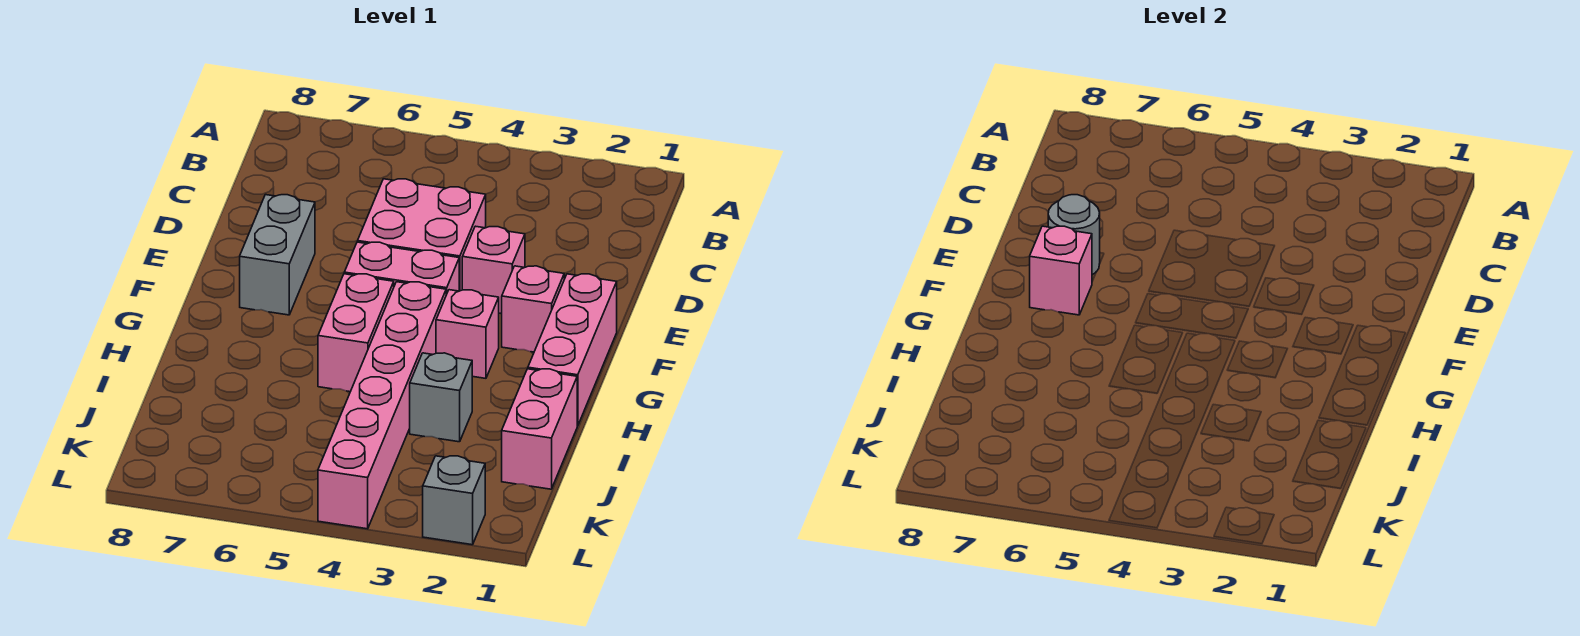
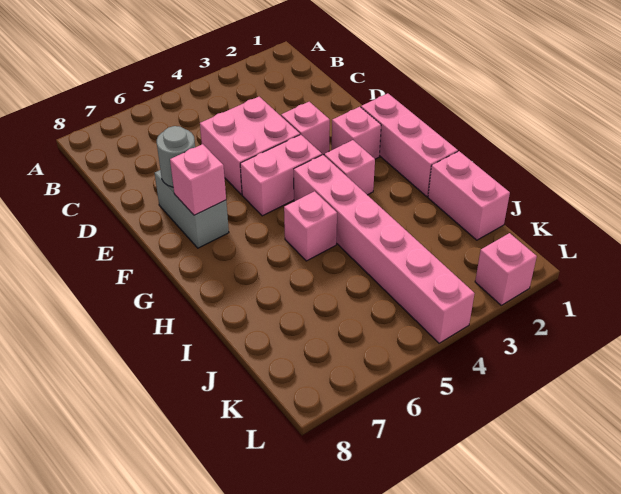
pink brick G5:H5 level 1 -> pink brick H5 level 1
grey brick I3 level 1 -> none
grey brick L2 level 1 -> pink brick L2 level 1

